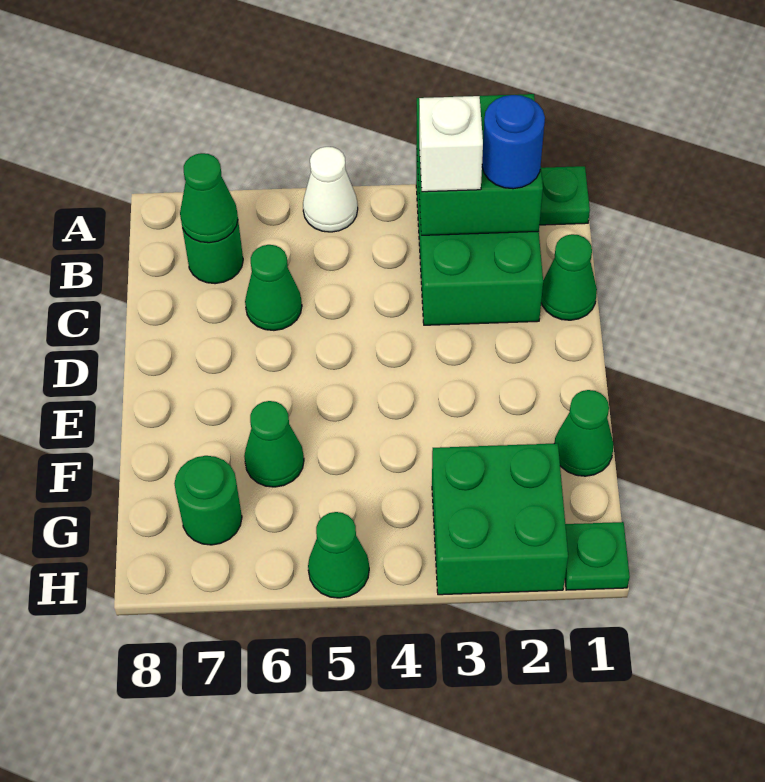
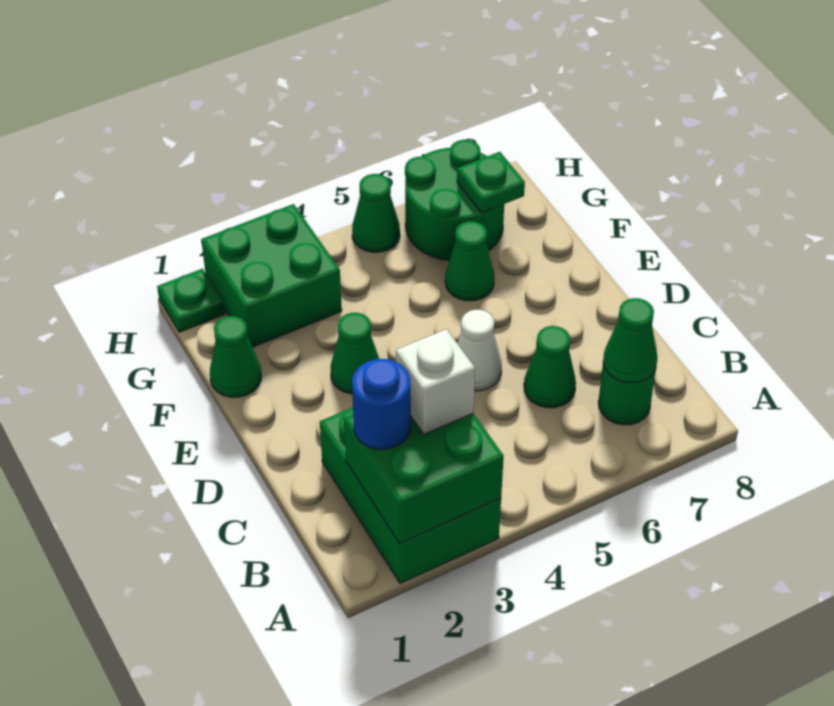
green plate A1 level 1 -> green plate G7 level 2
white cone A5 level 1 -> white cone D5 level 1
green cone C1 level 1 -> green cone E3 level 1
green round brick G7 level 1 -> green round brick G6:H7 level 1

